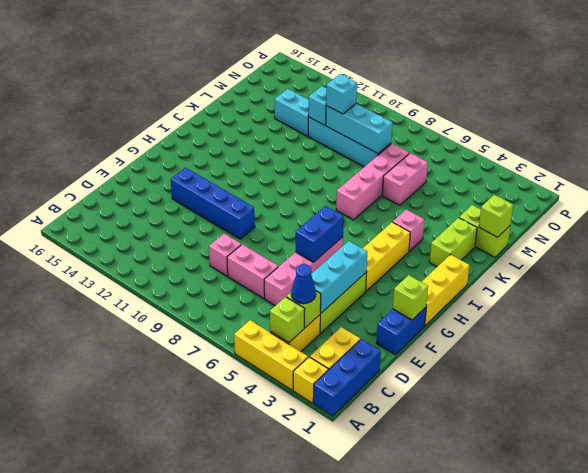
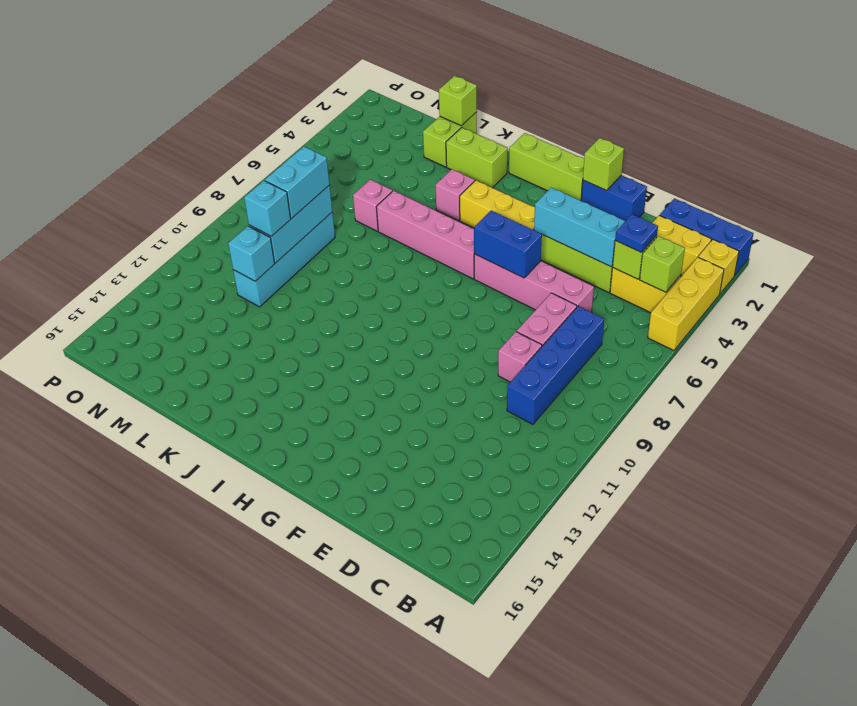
blue cone C4 level 3 -> blue plate C4 level 3
blue brick F10:F13 level 1 -> blue brick C7:C10 level 1
yellow brick G1:I1 level 1 -> lime brick G1:I1 level 1
pink brick J7:M7 level 1 -> pink brick H6:K6 level 1
pink brick L6:M6 level 1 -> pink brick L6 level 1
cyan brick M12:M13 level 1 -> cyan brick M8:M9 level 3

